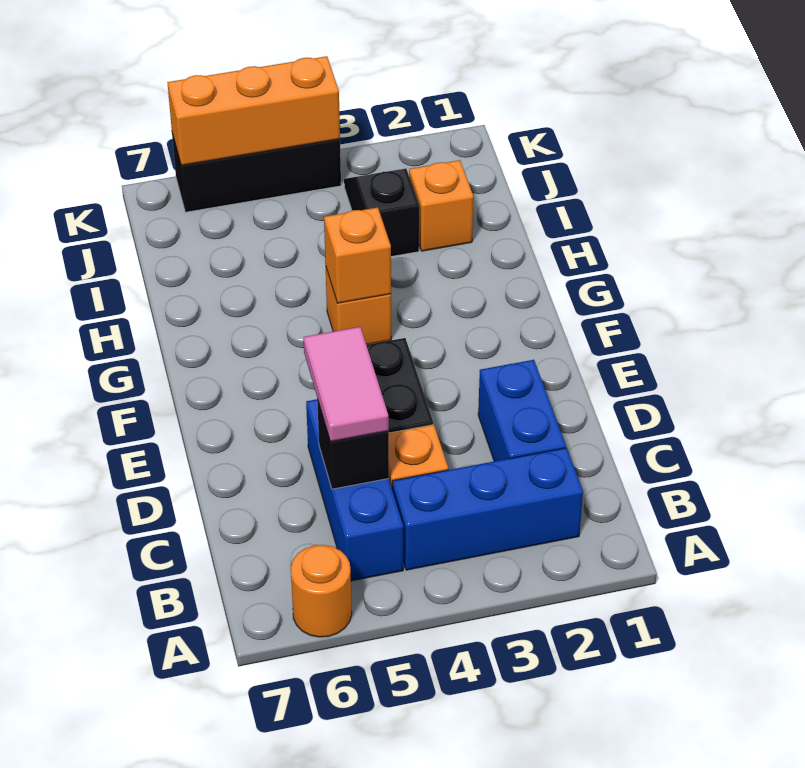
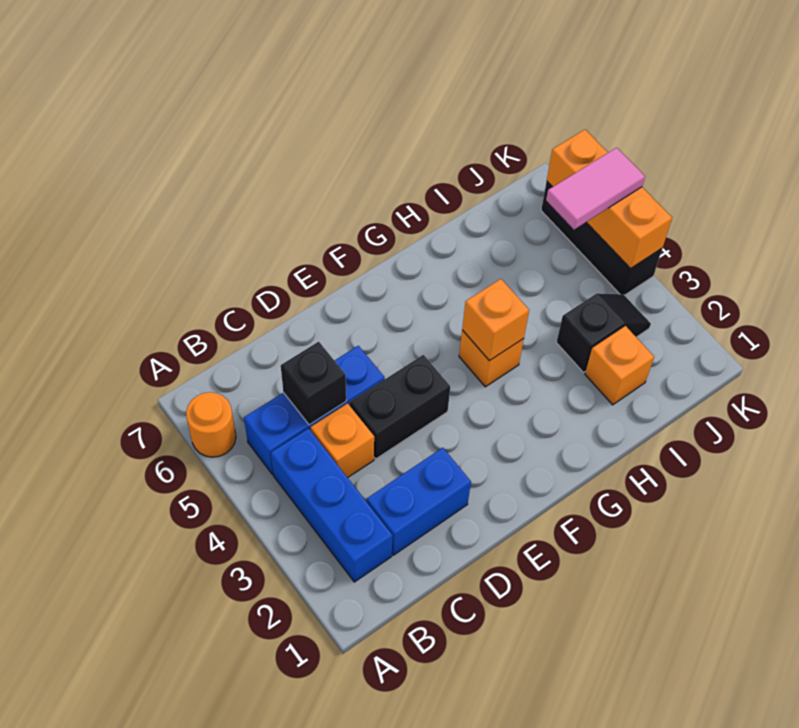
pink tile C5:D5 level 3 -> pink tile J5:K5 level 3

